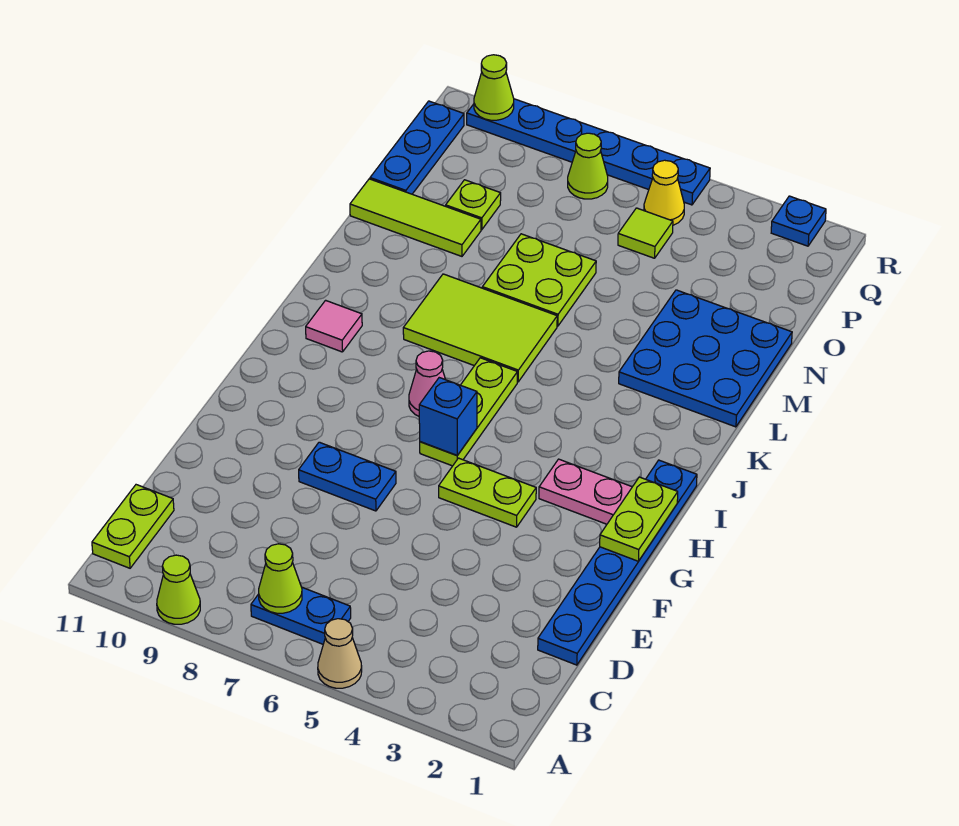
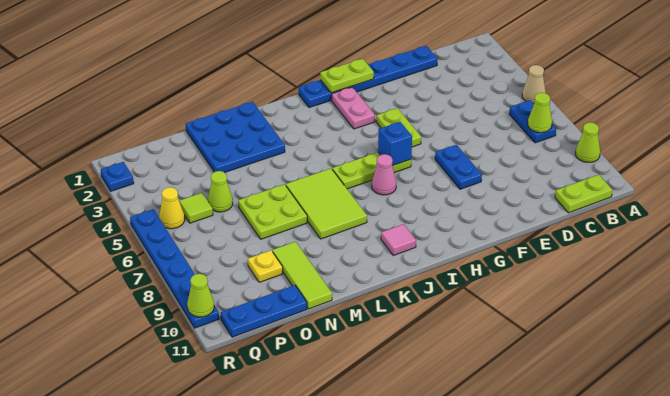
lime plate O9 level 1 -> yellow plate O9 level 1
lime cone Q7 level 1 -> lime cone O5 level 1

